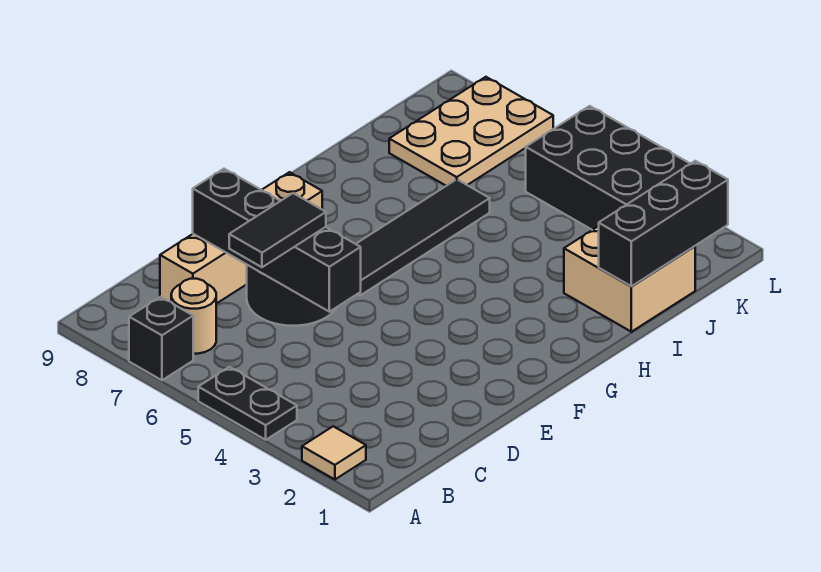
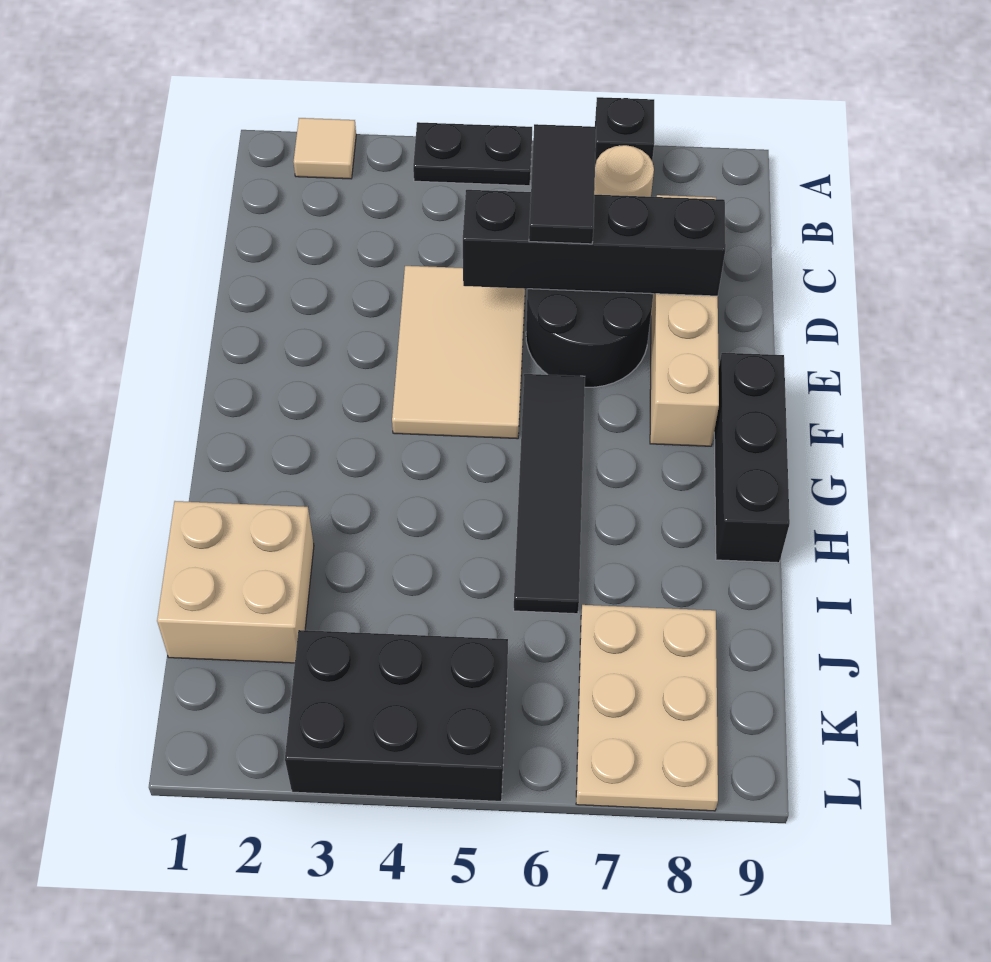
none -> tan tile D4:F5 level 1
black brick I1:K1 level 2 -> black brick F9:H9 level 1

